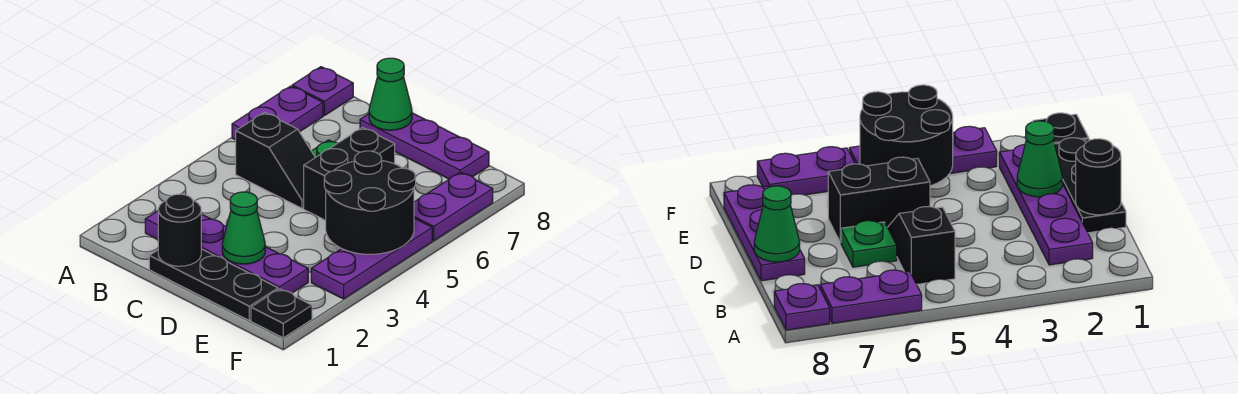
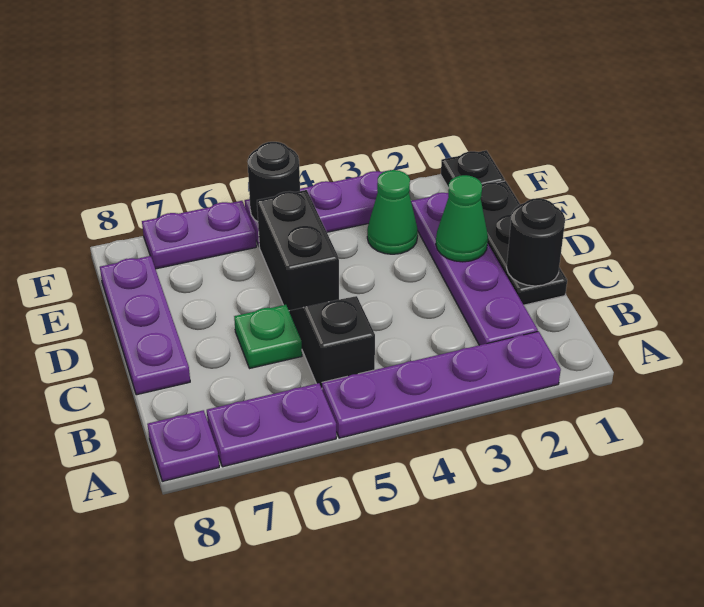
none -> purple plate A2:A5 level 1
green cone C8 level 2 -> green cone E3 level 1
black brick D5:D6 level 1 -> black brick D5:E5 level 1
black round brick E4:F5 level 2 -> black round brick F5 level 2

